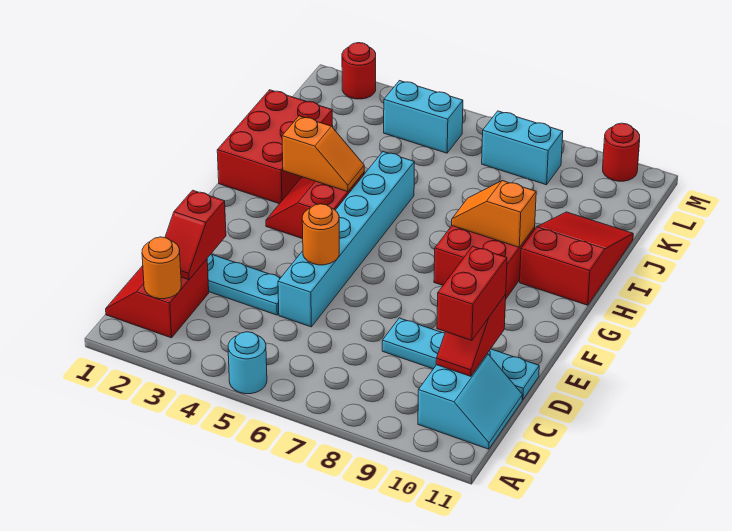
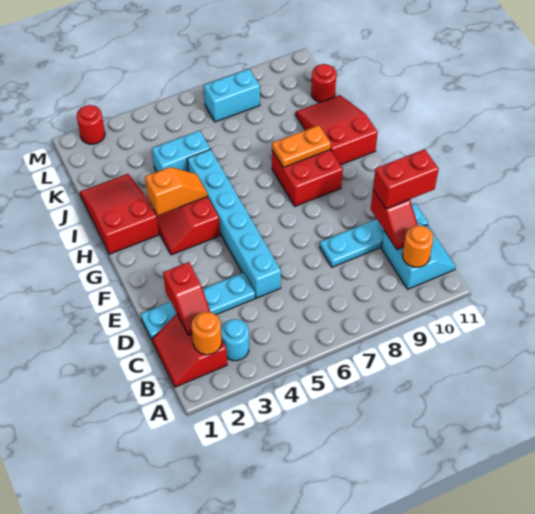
cyan round brick A5 level 1 -> cyan round brick B3 level 1
red brick C10:D10 level 3 -> red brick D10:D11 level 3
orange round brick E5 level 2 -> orange round brick B10 level 2
red brick H1:J2 level 1 -> red slope H1:J2 level 1 top H
orange slope H8:H9 level 2 top 9 -> orange plate H8:H9 level 2
cyan brick L4:L5 level 1 -> cyan brick J4:J5 level 1
red round brick M10 level 1 -> red round brick K11 level 1

